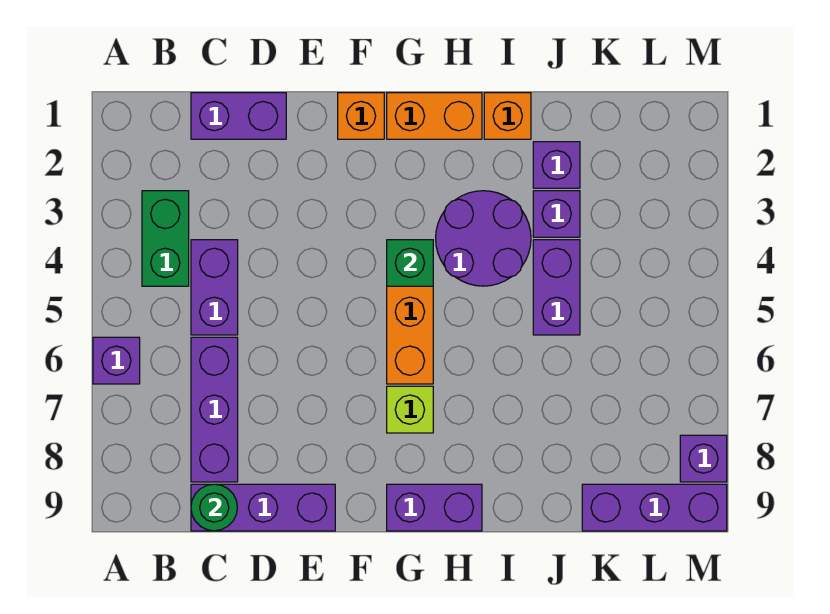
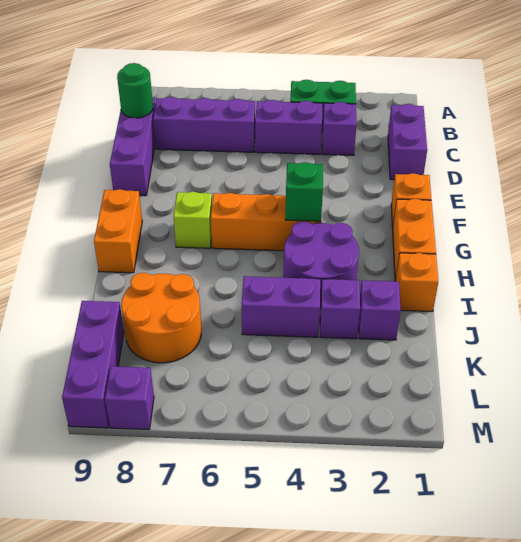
purple brick A6 level 1 -> purple brick C3 level 1
purple brick G9:H9 level 1 -> orange brick G9:H9 level 1
none -> orange round brick J7:K8 level 1

